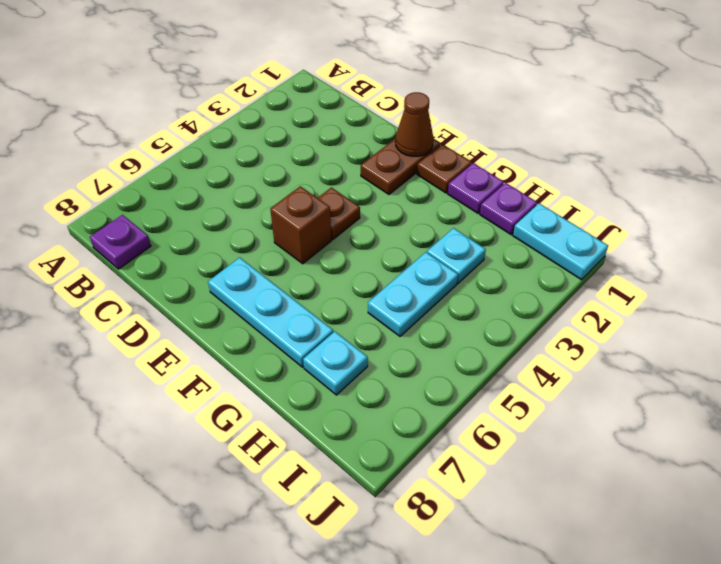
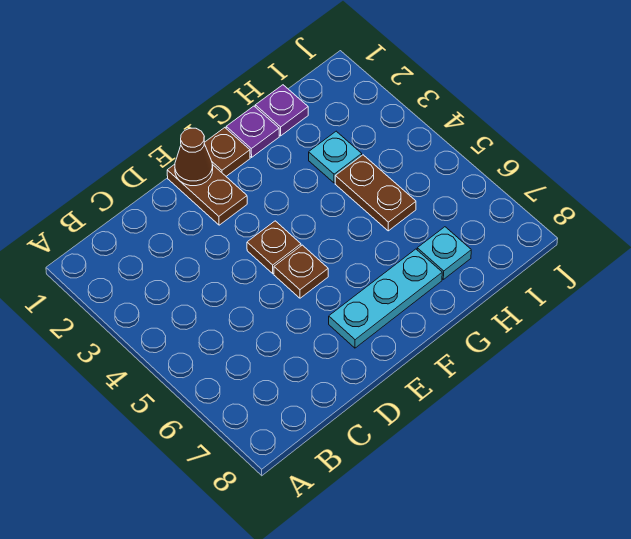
purple plate B8 level 1 -> none
brown brick E5 level 1 -> brown plate E5 level 1
cyan plate H4:H5 level 1 -> brown plate H4:H5 level 1
cyan plate I1:J1 level 1 -> none

